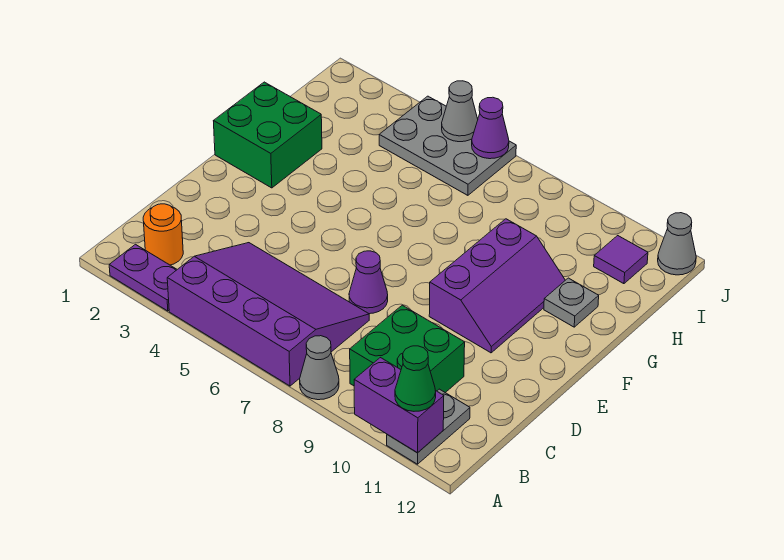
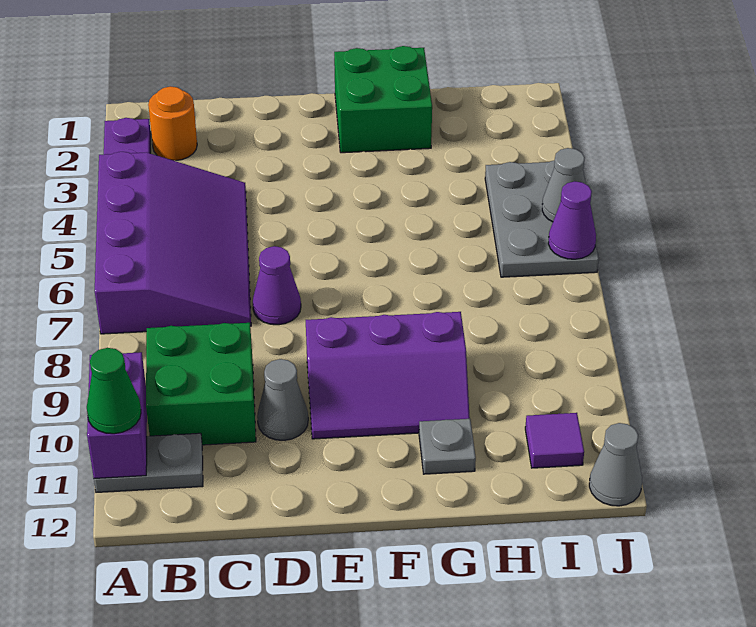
grey cone A8 level 1 -> grey cone D10 level 1

